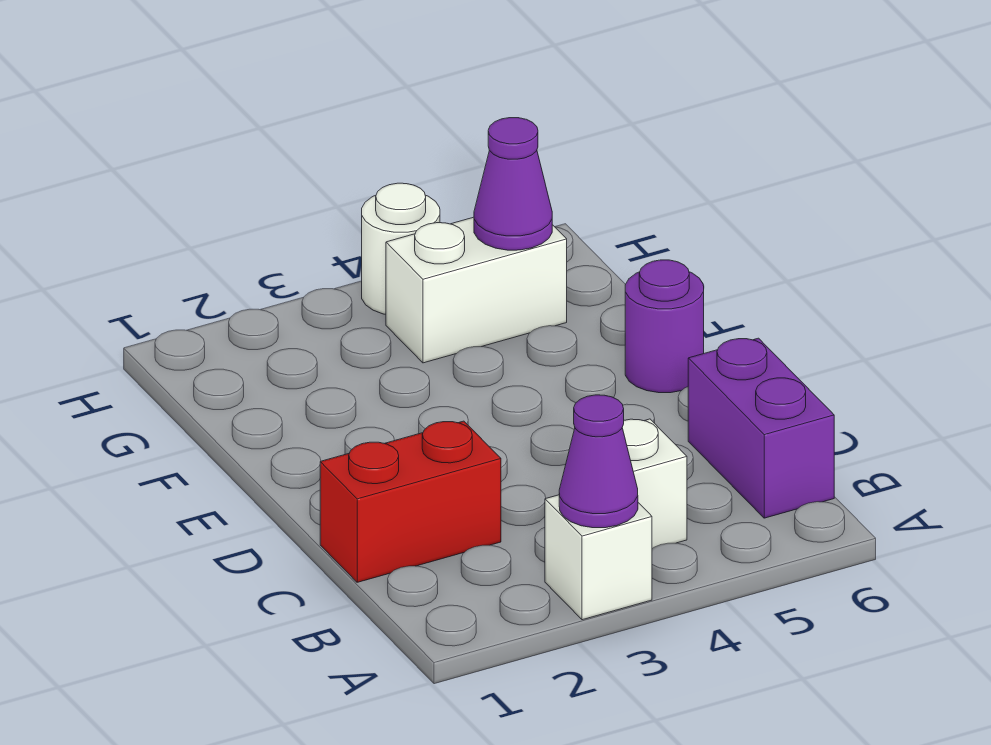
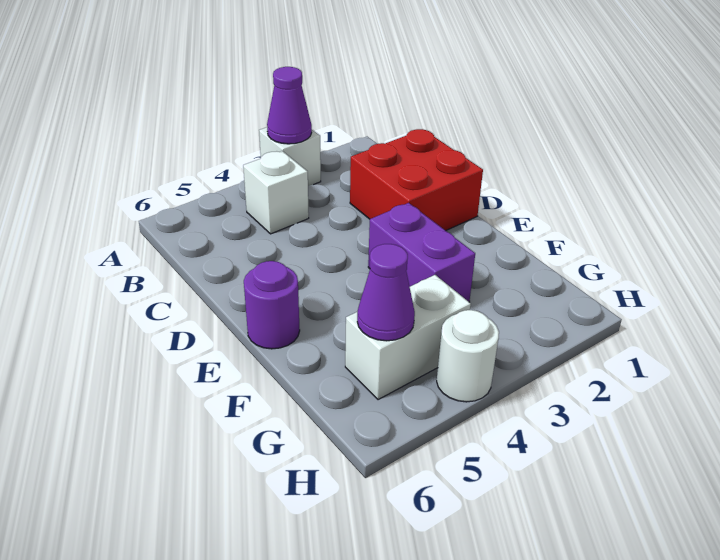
purple brick B6:C6 level 1 -> purple brick E3:F3 level 1
red brick C1:C2 level 1 -> red brick C1:D2 level 1

